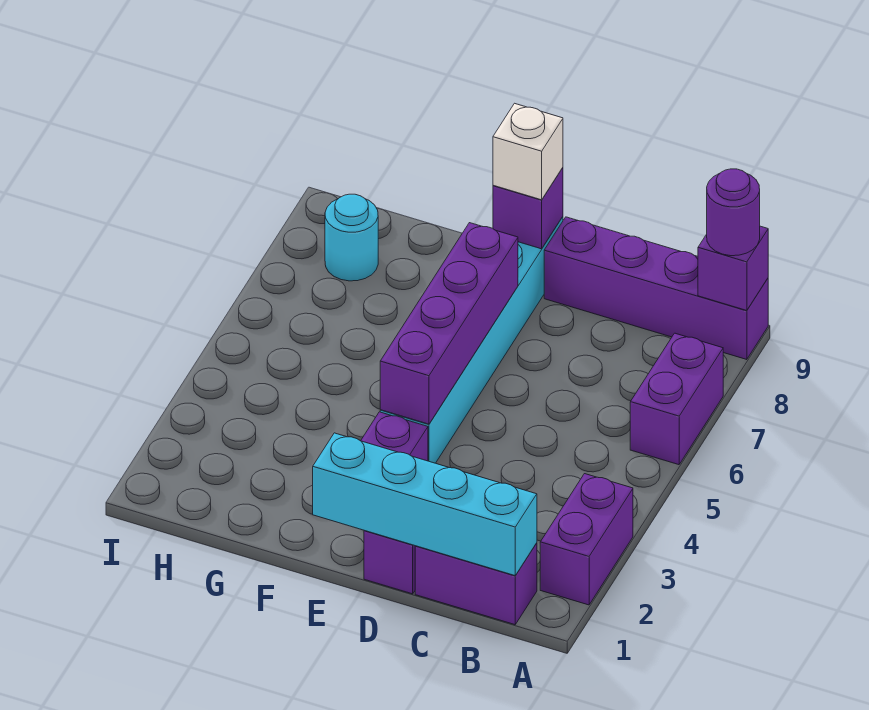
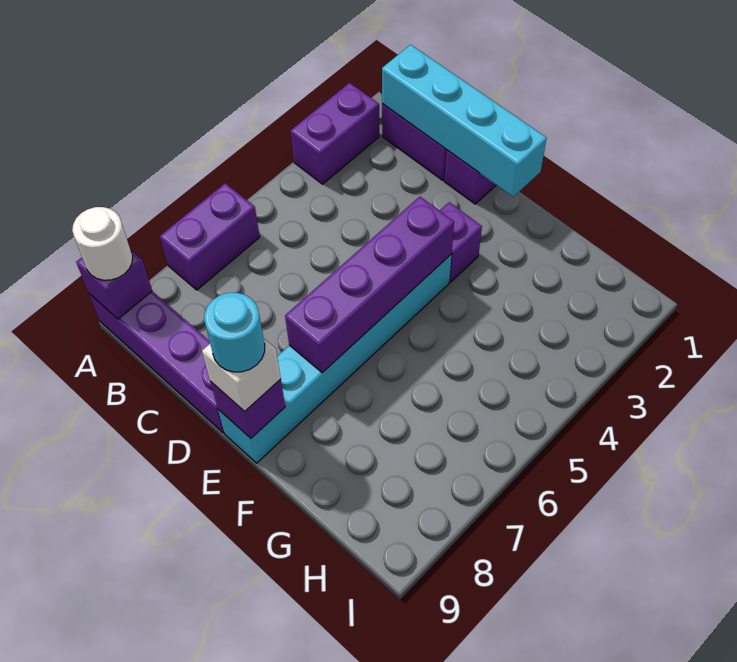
purple round brick A9 level 3 -> white round brick A9 level 3
cyan round brick H8 level 1 -> cyan round brick E9 level 4

